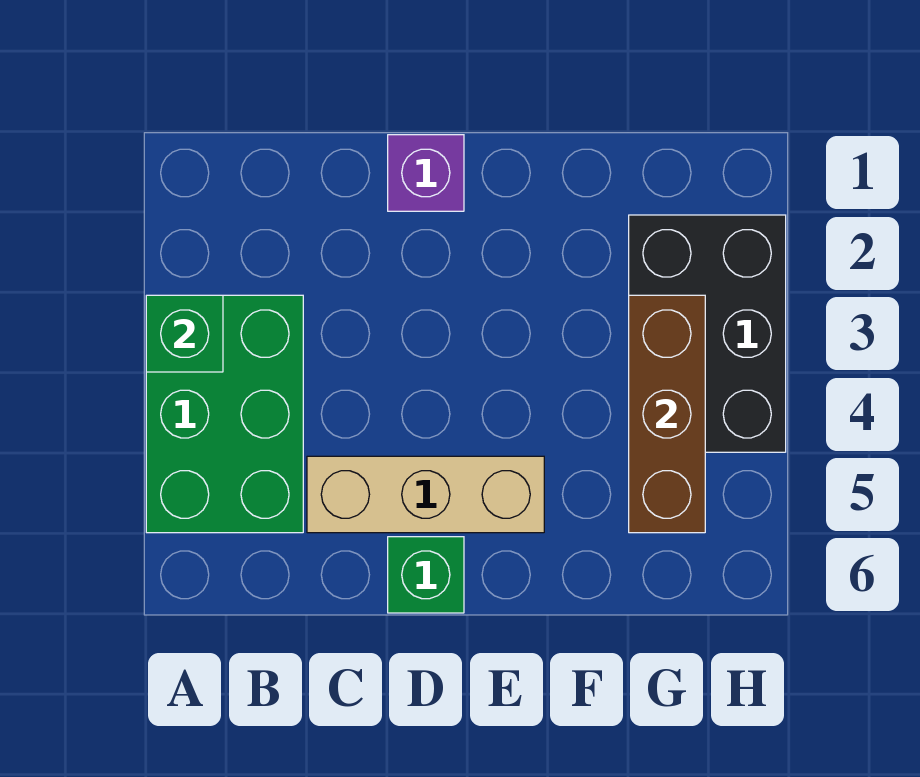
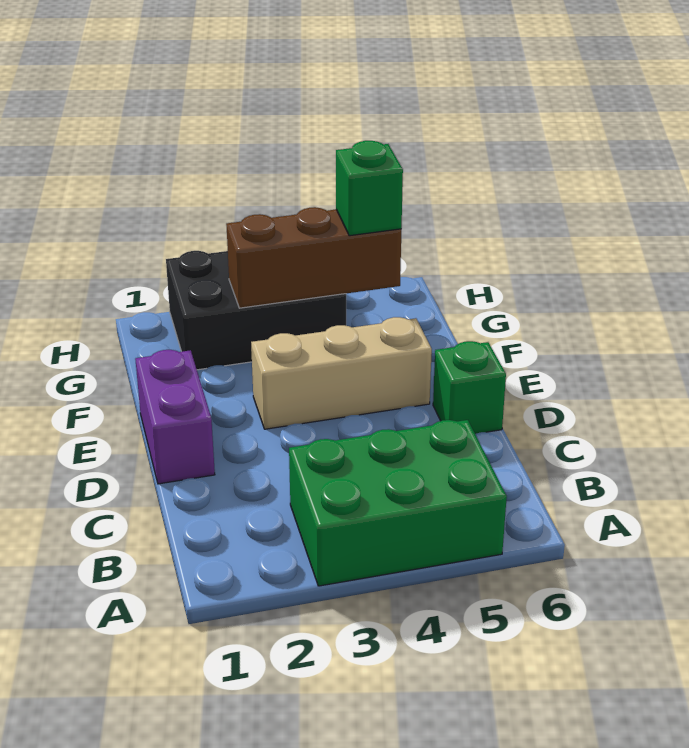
green brick A3 level 2 -> green brick G5 level 3
tan brick C5:E5 level 1 -> tan brick E3:E5 level 1
purple brick D1 level 1 -> purple brick D1:E1 level 1

